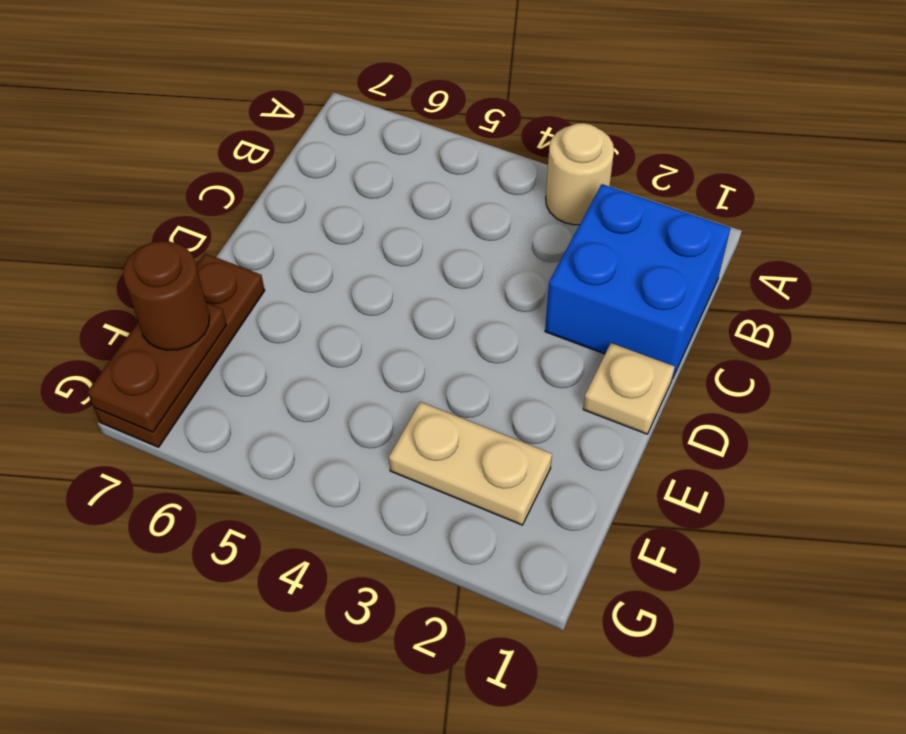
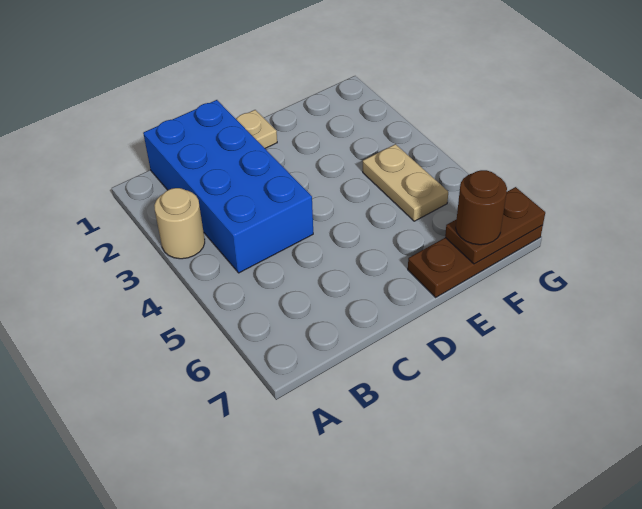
blue brick B1:C2 level 1 -> blue brick B1:C4 level 1
tan plate F2:F3 level 1 -> tan plate F4:F5 level 1

